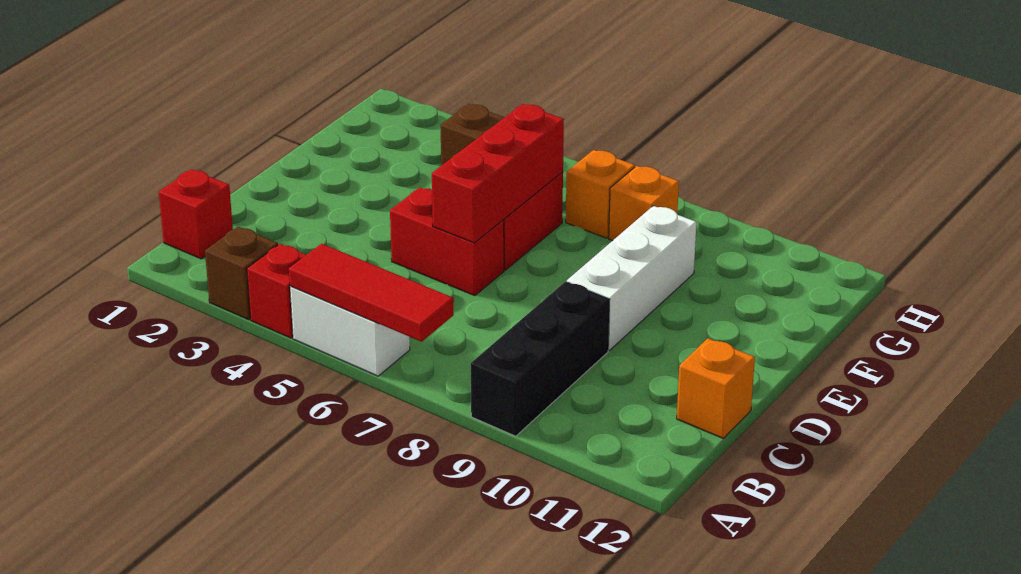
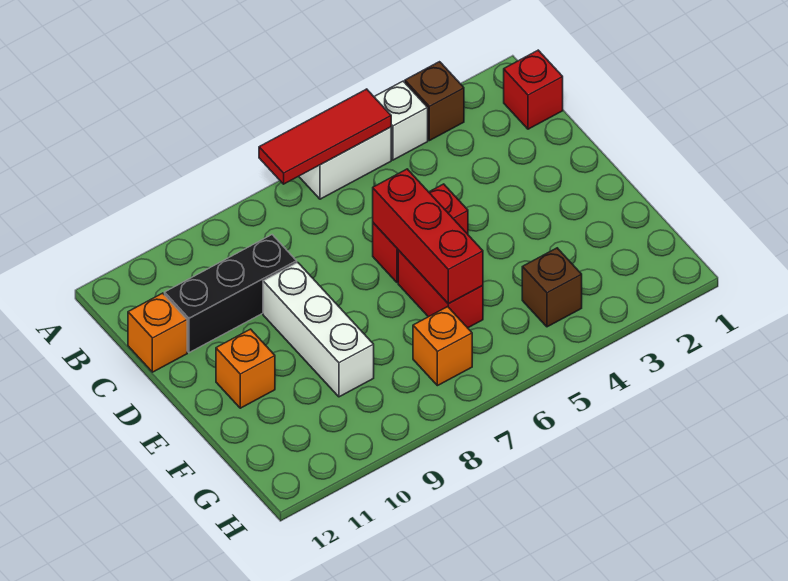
red brick A4 level 1 -> white brick A4 level 1
black brick A9:C9 level 1 -> black brick C9:C11 level 1
orange brick G8 level 1 -> orange brick E11 level 1

